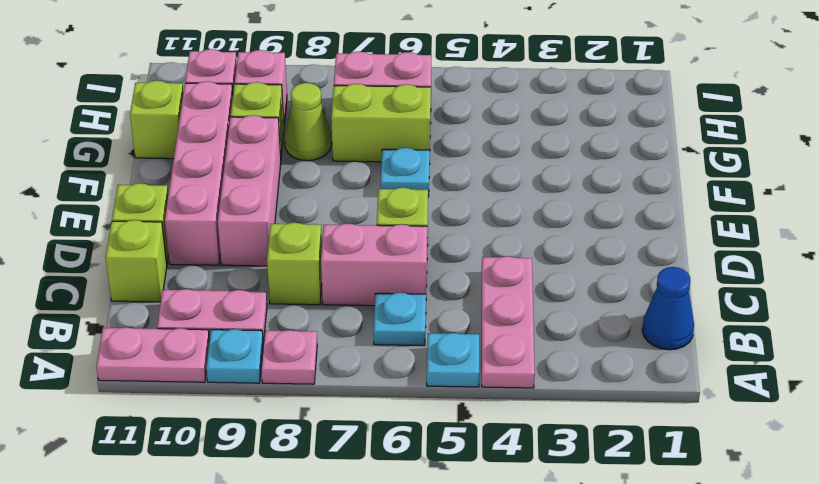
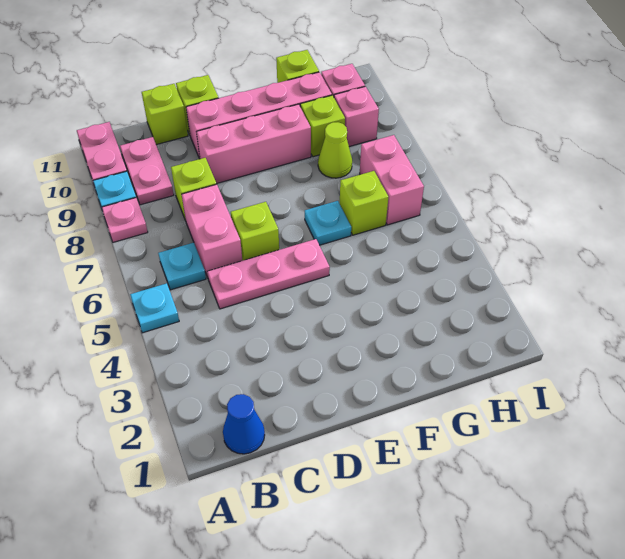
pink plate A4:C4 level 1 -> pink plate C5:E5 level 1
lime brick G6:G7 level 1 -> lime brick G6 level 1

